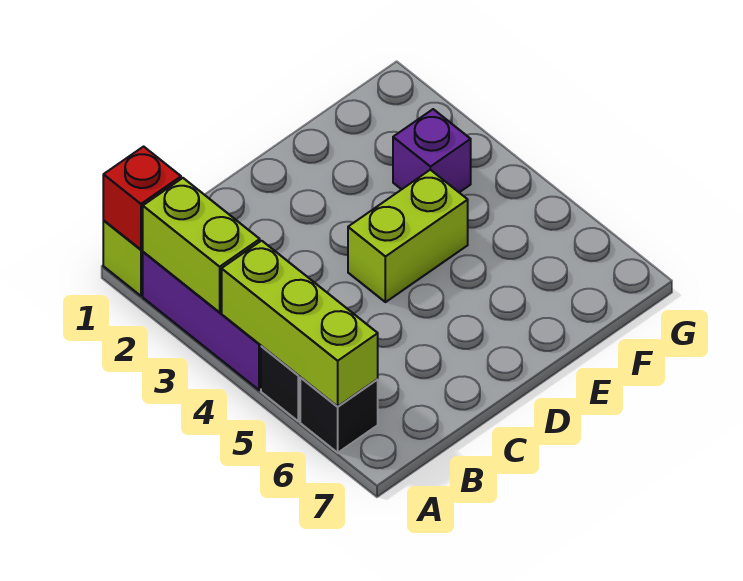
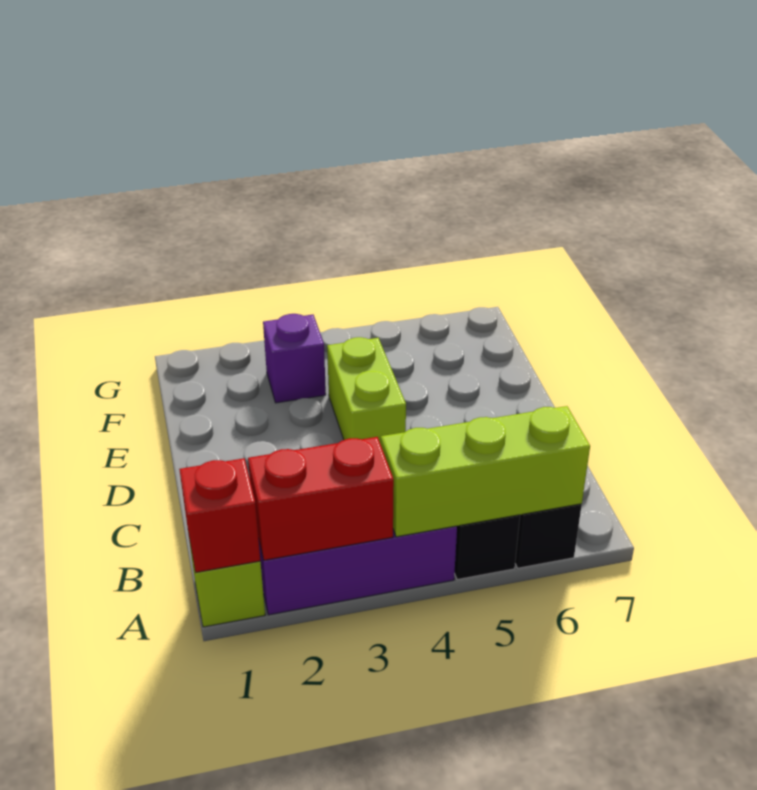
lime brick A2:A3 level 2 -> red brick A2:A3 level 2

